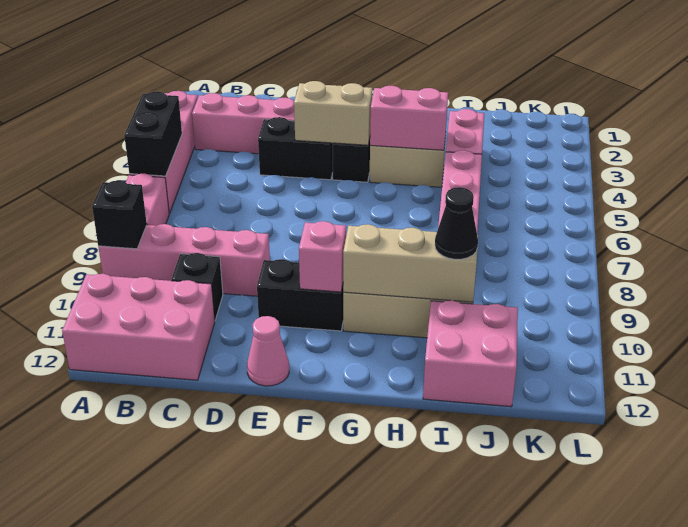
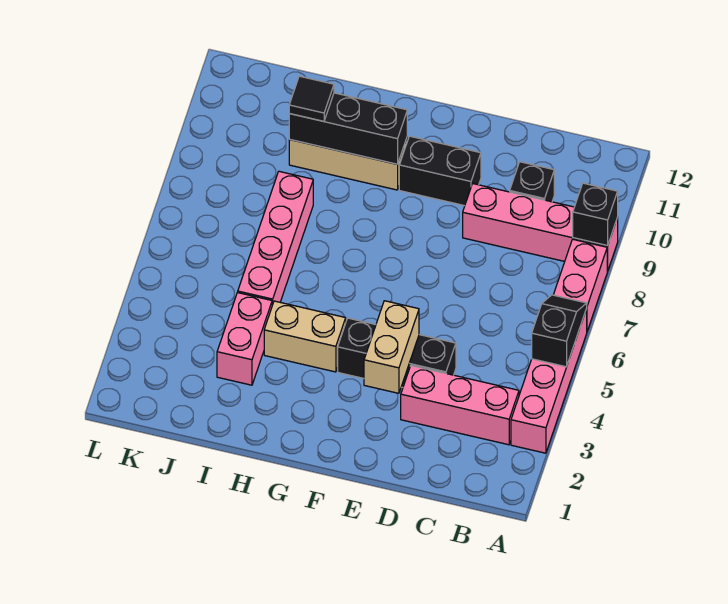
black brick A5:A6 level 2 -> black slope A5:A6 level 2 top 5
pink brick A11:C12 level 1 -> none
tan brick E4:F4 level 2 -> tan brick E3:E4 level 2
pink cone E12 level 1 -> none
pink brick F10 level 2 -> none
pink brick G4:H4 level 2 -> none
tan brick G10:I10 level 2 -> black brick G10:I10 level 2
black cone I10 level 3 -> black tile I10 level 3
pink brick I11:J12 level 1 -> none

